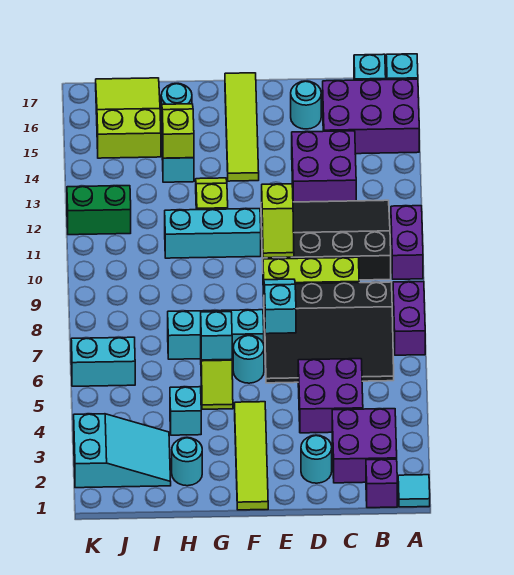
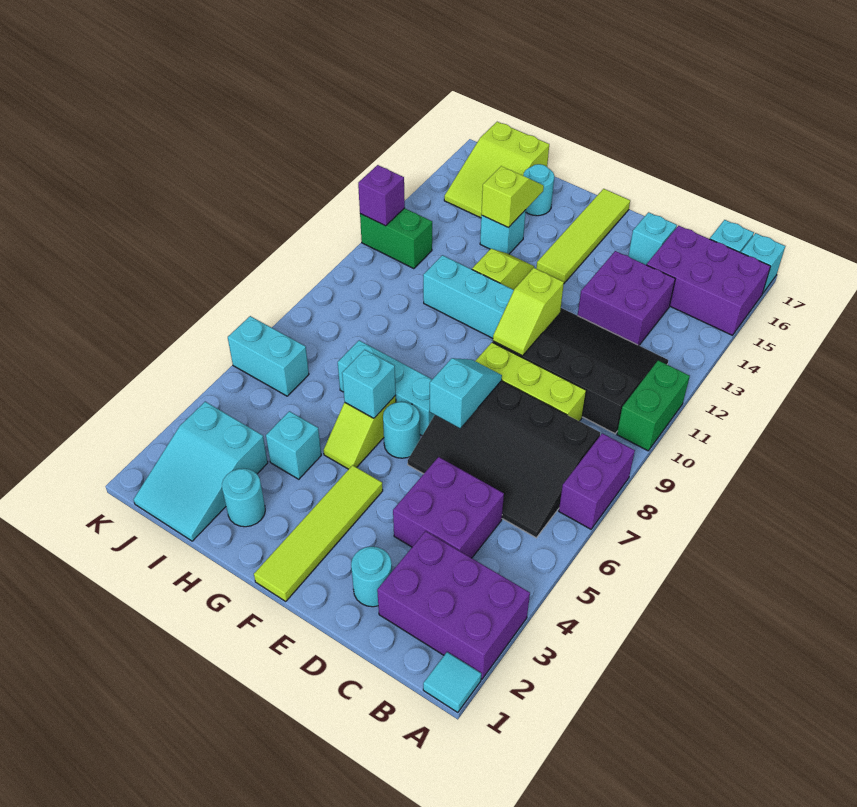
purple brick A10:A11 level 1 -> green brick A10:A11 level 1
purple brick B1 level 1 -> purple brick K12 level 2
purple brick B2:C3 level 1 -> purple brick A2:C3 level 1
cyan round brick D16 level 1 -> cyan brick D16 level 1
cyan slope I2:K3 level 1 top K -> cyan slope I1:J3 level 1 top 3
lime slope I15:J17 level 1 top 15 -> lime slope I15:J17 level 1 top 17

